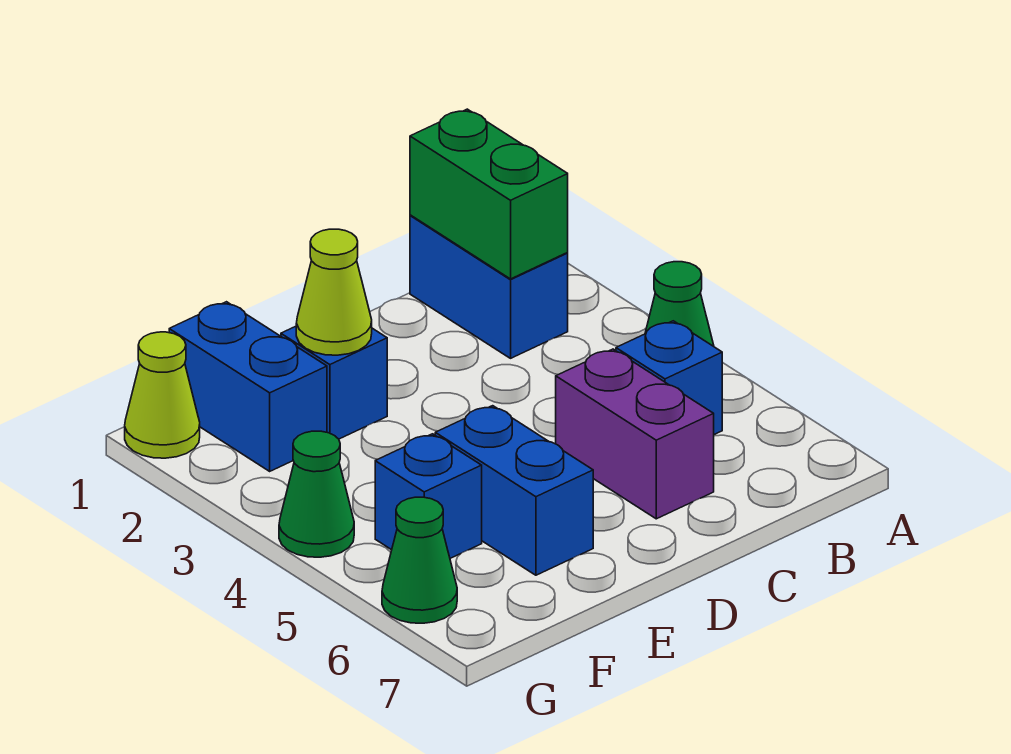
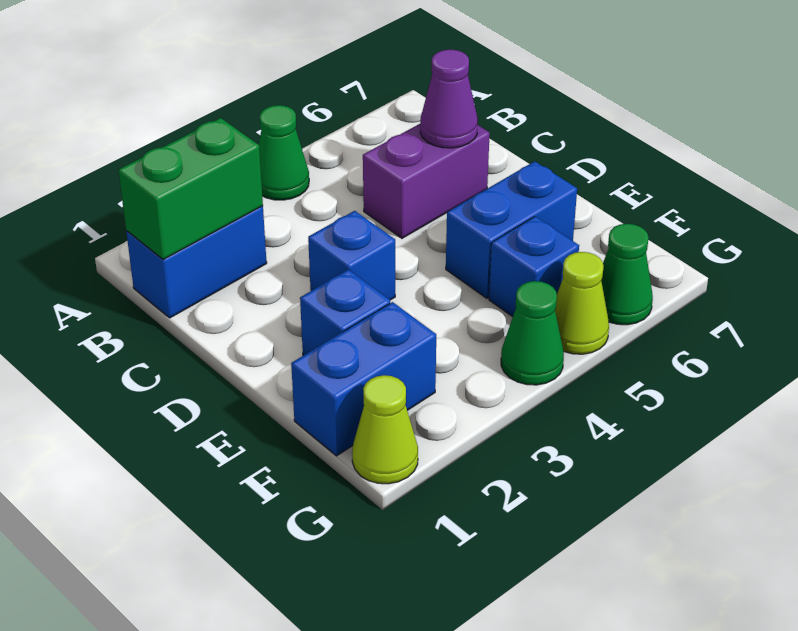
blue brick B5 level 1 -> blue brick D3 level 1
none -> purple cone C6 level 2
lime cone E2 level 2 -> lime cone G5 level 1

